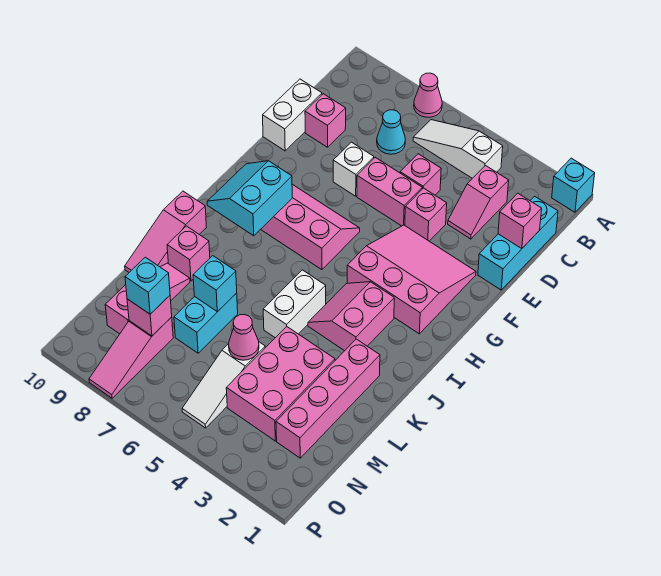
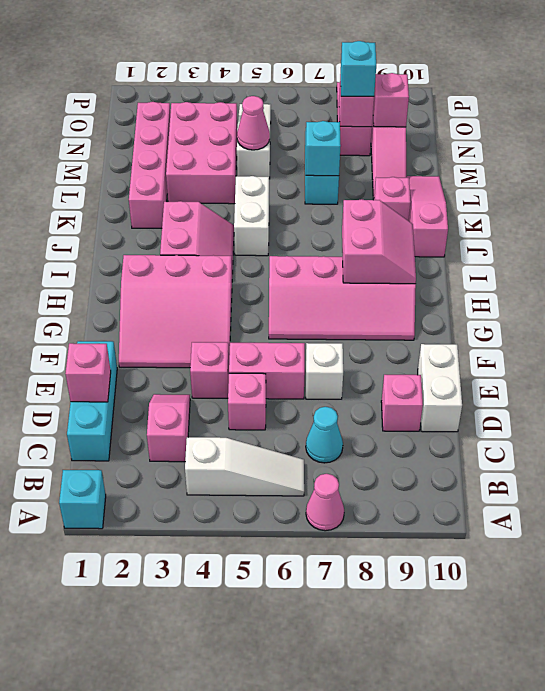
cyan slope H8:I9 level 2 top 8 -> pink slope H8:I9 level 2 top 8
none -> pink brick N9 level 2

